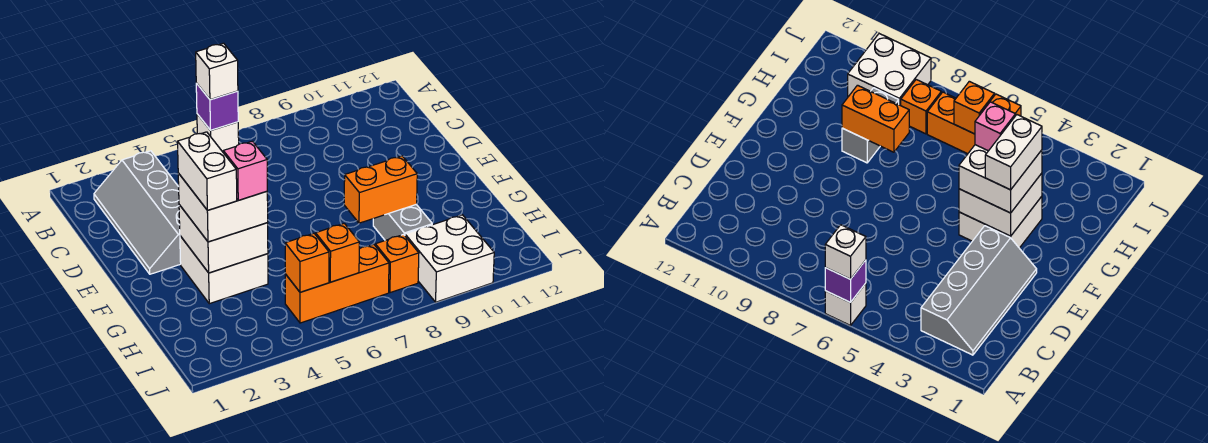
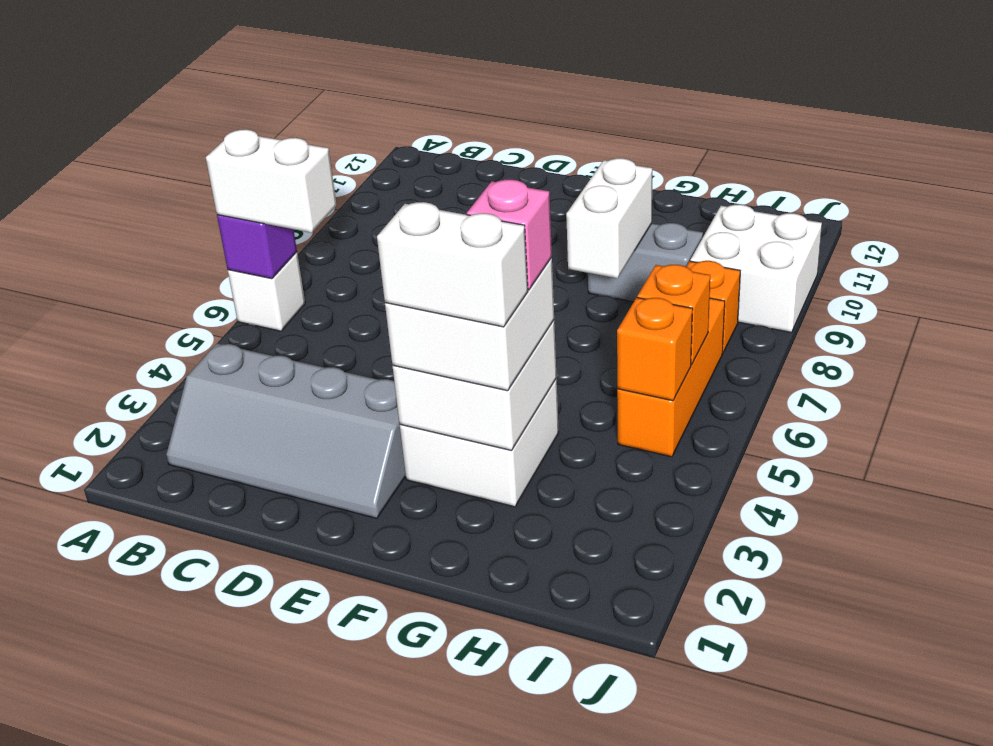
white brick A6 level 3 -> white brick A6:B6 level 3
orange brick G8:G9 level 2 -> white brick G8:G9 level 2

